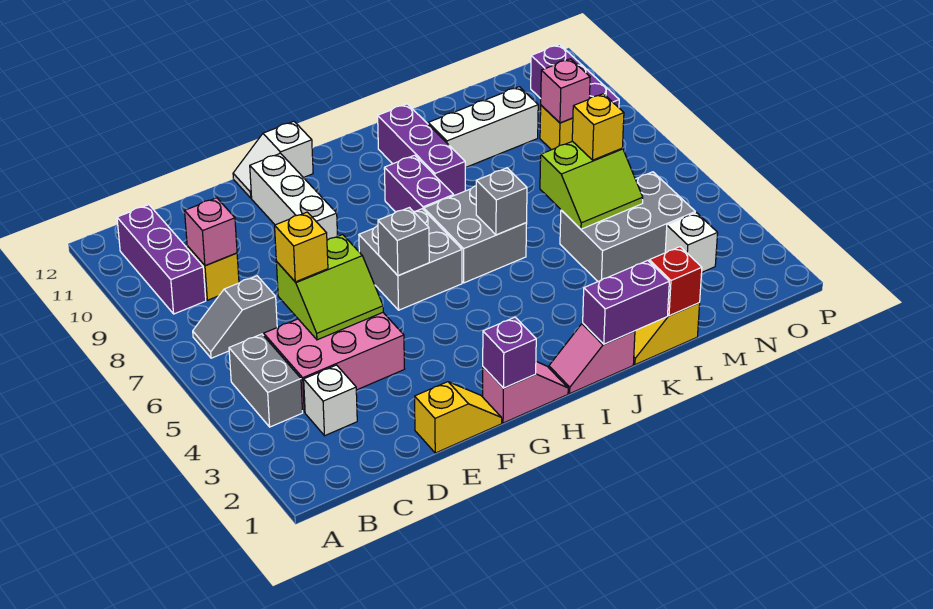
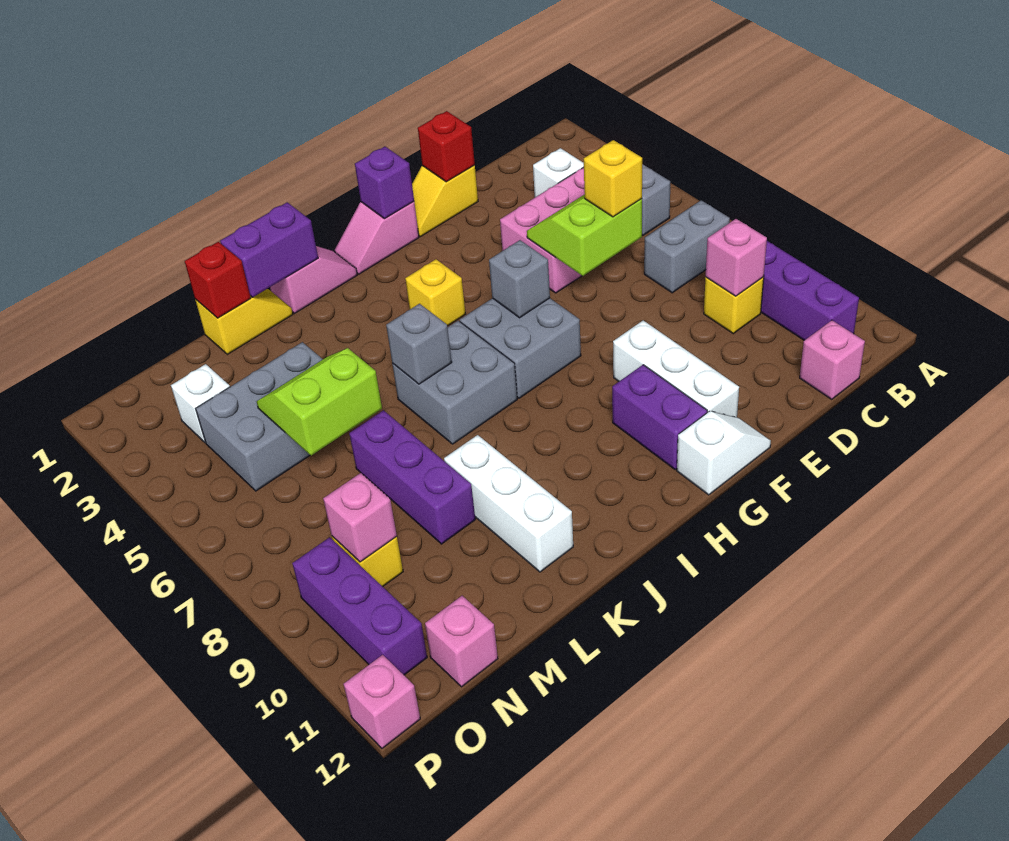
grey slope B7:C7 level 1 top C -> grey brick B7:C7 level 1
none -> pink brick C12 level 1
none -> red brick E1 level 2
purple brick I8:I9 level 1 -> purple brick G10:G11 level 1
purple brick J9:J11 level 1 -> purple brick L7:L9 level 1
white brick K10:M10 level 1 -> white brick K9:K11 level 1
yellow brick M6 level 3 -> yellow brick H4 level 1
none -> pink brick N12 level 1
none -> pink brick P12 level 1

